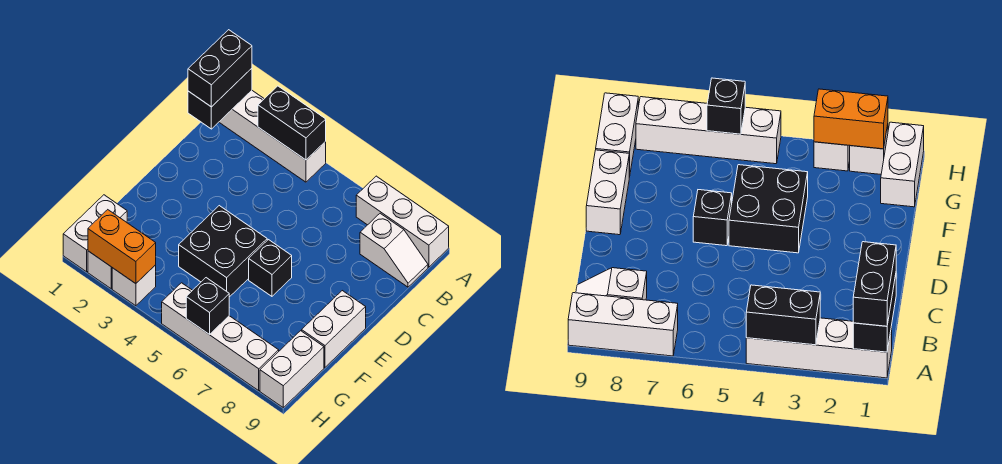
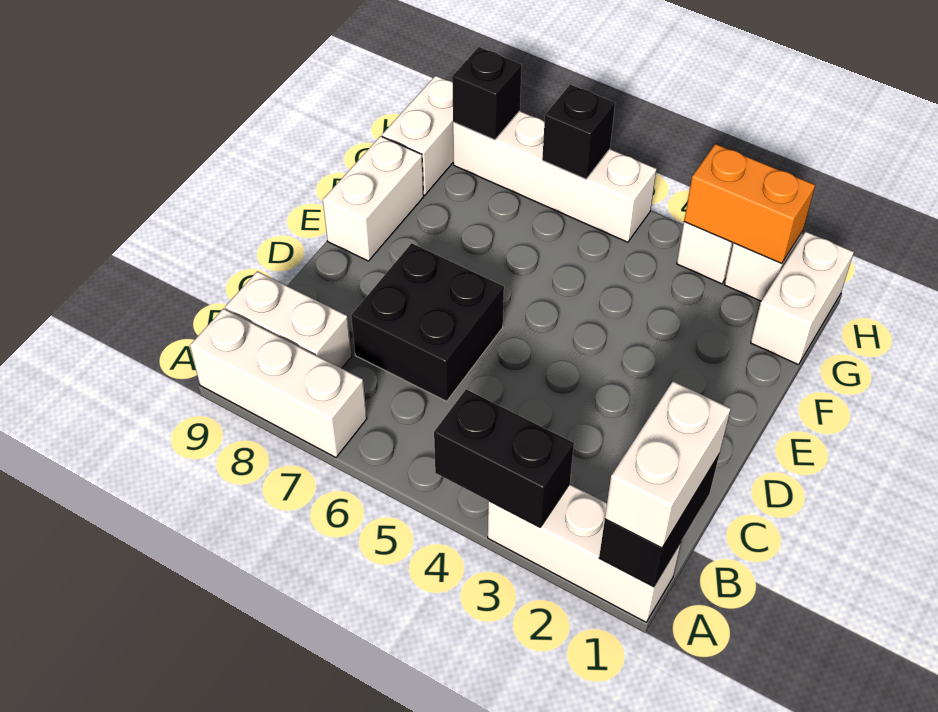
white brick A1:A4 level 1 -> white brick A1:A3 level 1
black brick A1:B1 level 3 -> white brick A1:B1 level 3
white slope B8:B9 level 1 top 8 -> white brick B8:B9 level 1
black brick E4:F5 level 1 -> black brick C6:D7 level 1
black brick E6 level 1 -> black brick H8 level 2

